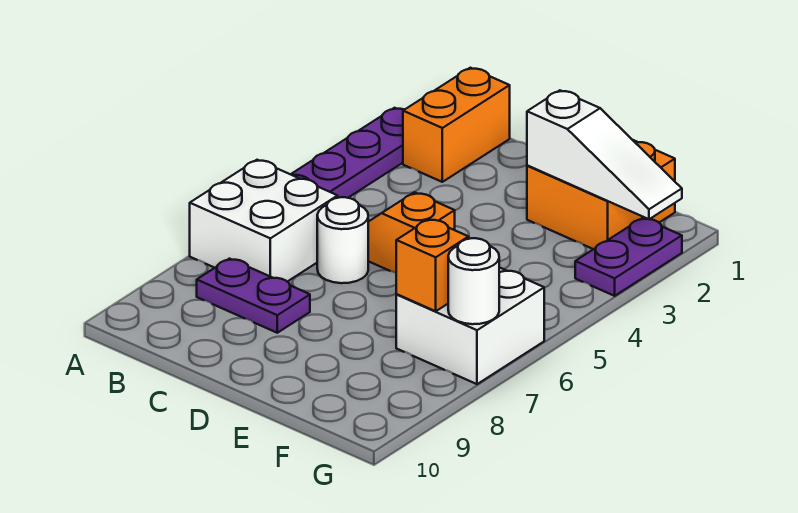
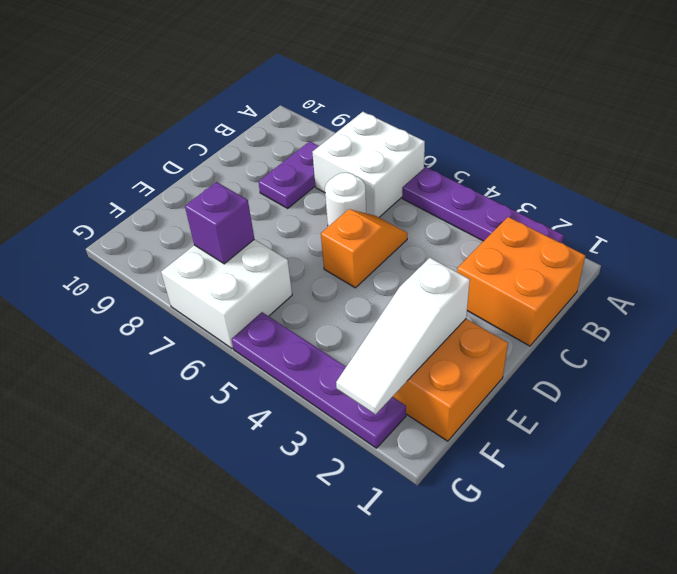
orange brick B1:B2 level 1 -> orange brick B1:C2 level 1
orange brick F7 level 2 -> purple brick F7 level 2
purple plate G2:G3 level 1 -> purple plate G2:G5 level 1
white round brick G7 level 2 -> none

